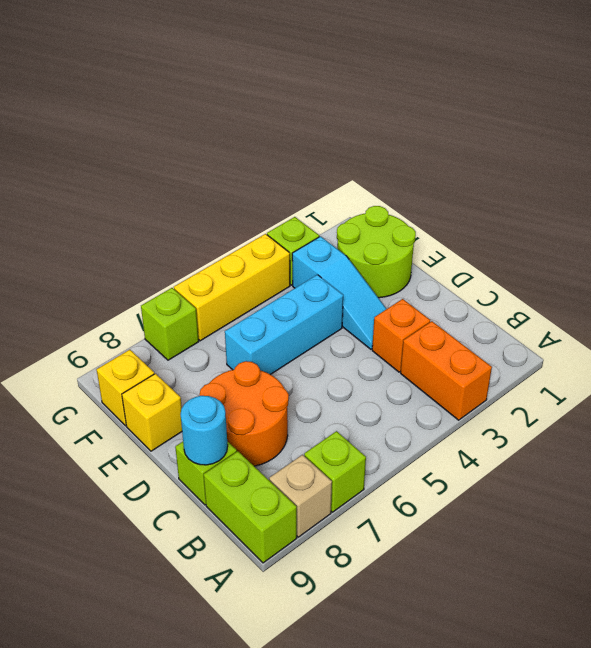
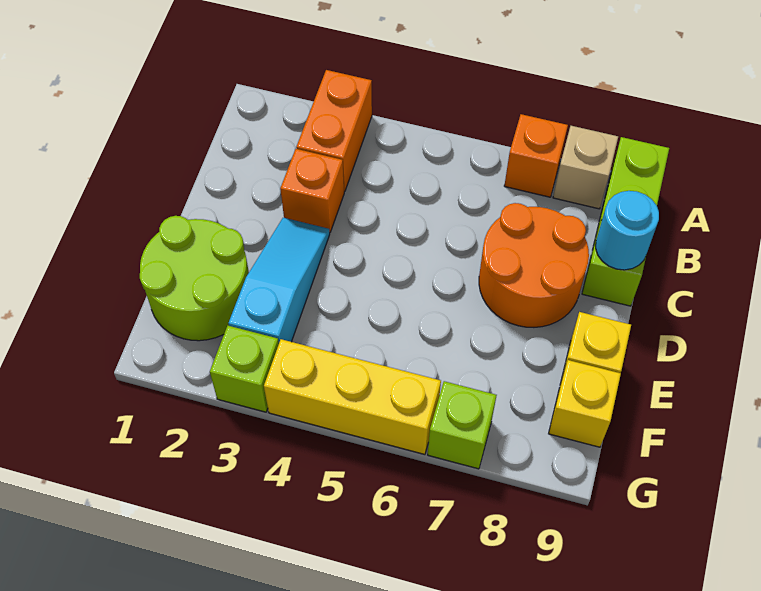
lime brick A7 level 1 -> orange brick A7 level 1
cyan brick E4:E6 level 1 -> none

